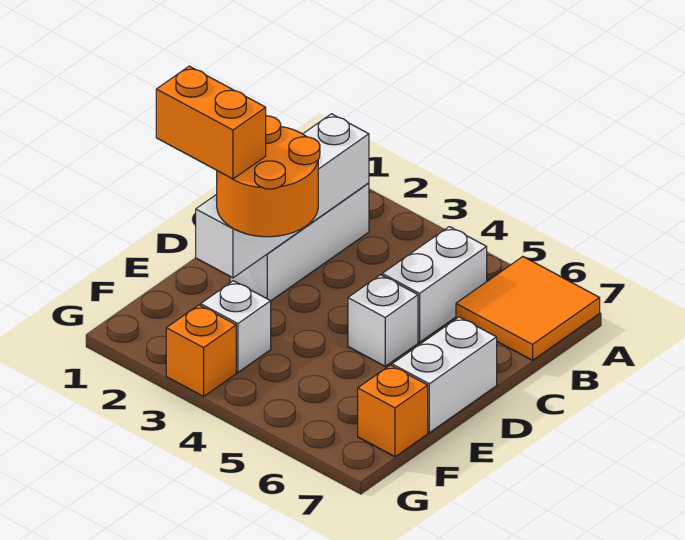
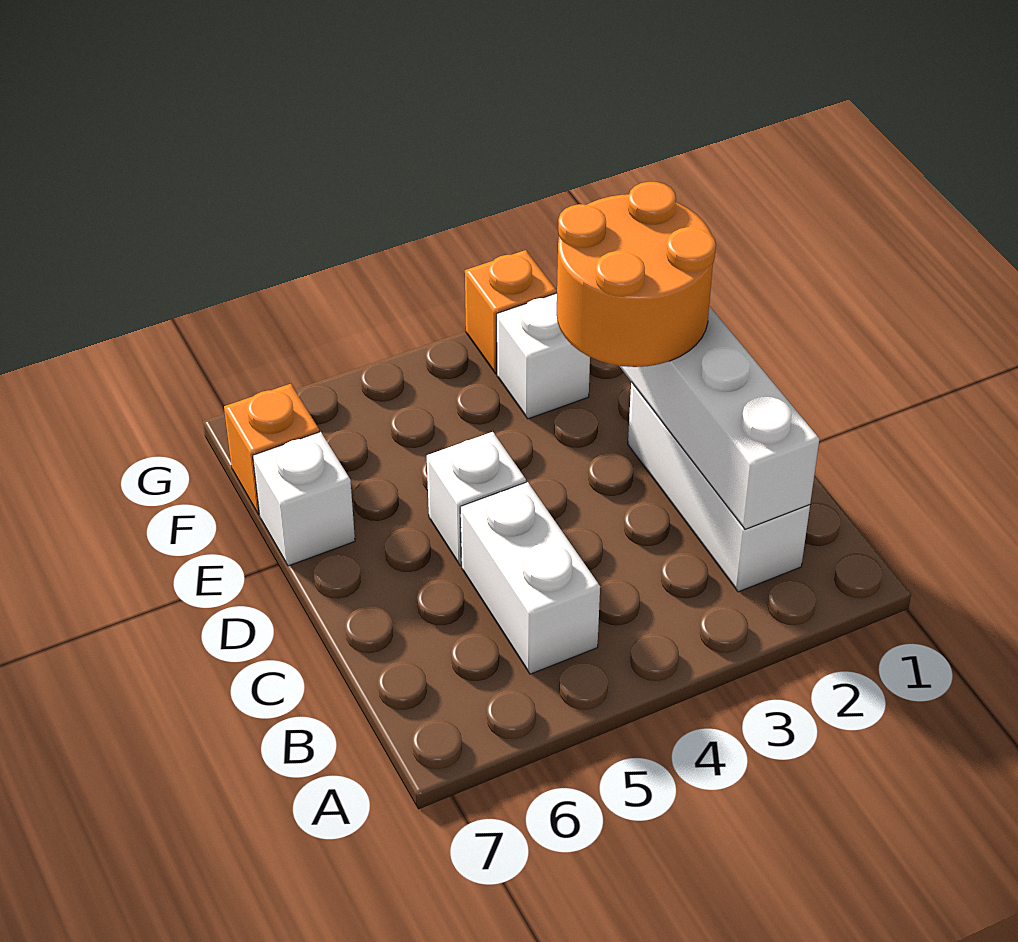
orange tile A6:B7 level 1 -> none
white brick D7:E7 level 1 -> white brick E7 level 1
orange brick E1:E2 level 4 -> none

